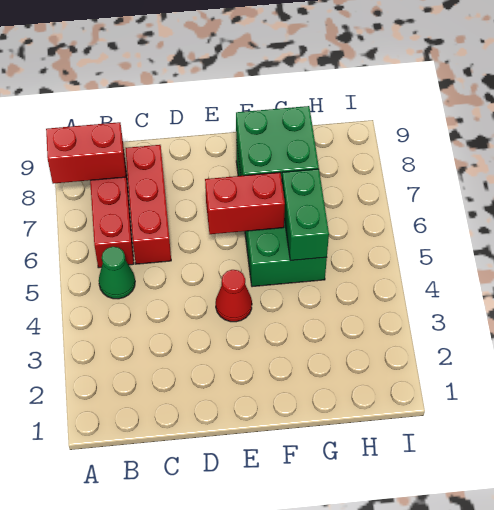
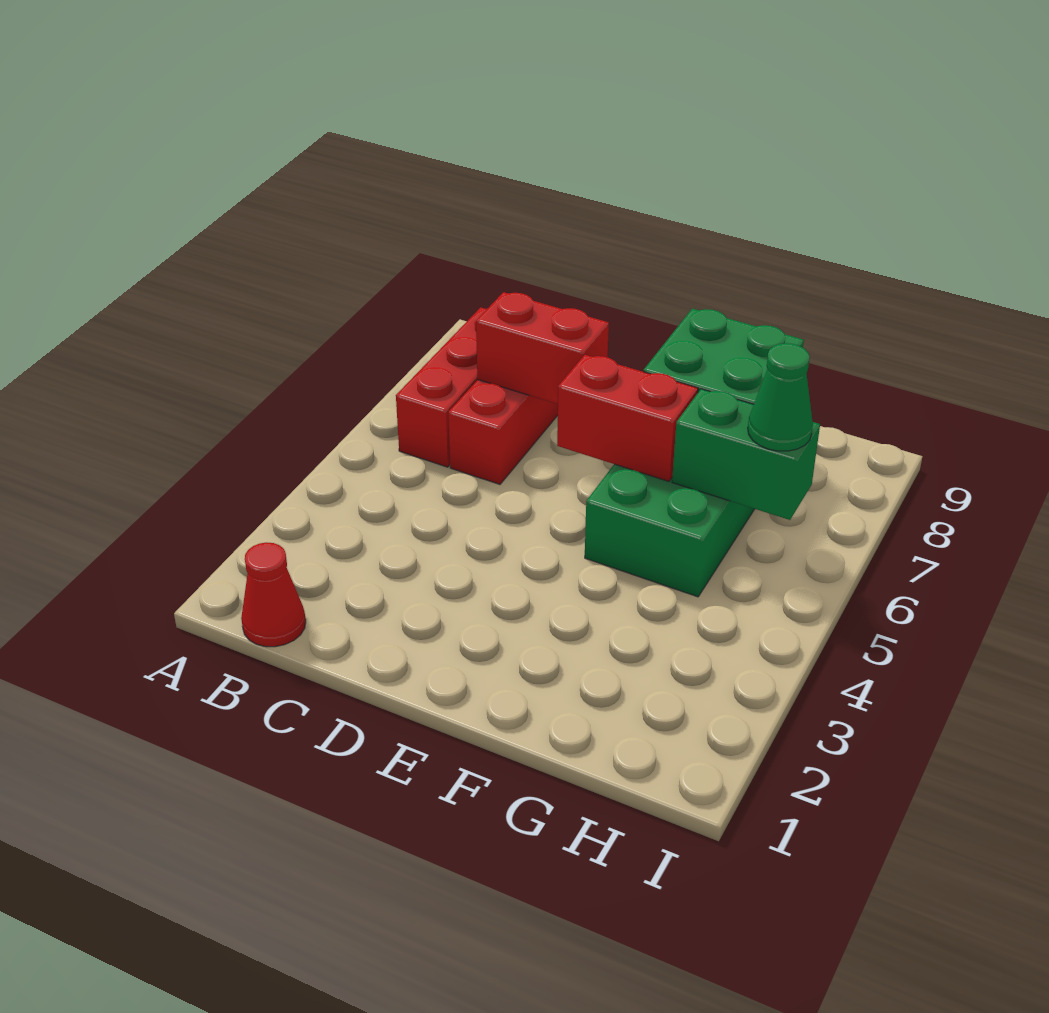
red brick A8:B8 level 2 -> red brick C7:D7 level 2
green cone B5 level 1 -> green cone H6 level 3
red cone E4 level 1 -> red cone B1 level 1
green brick G5:G6 level 2 -> green brick G6:H6 level 2

